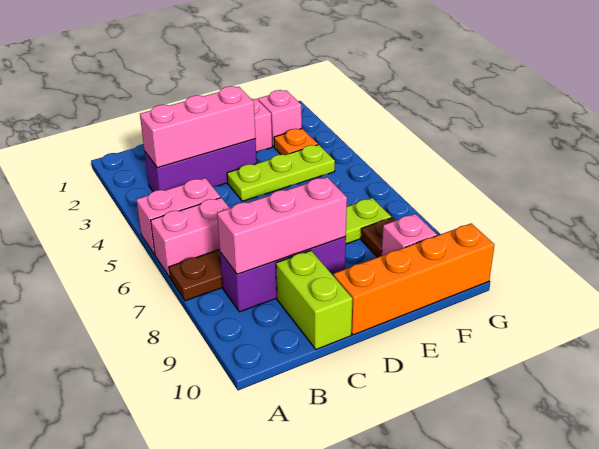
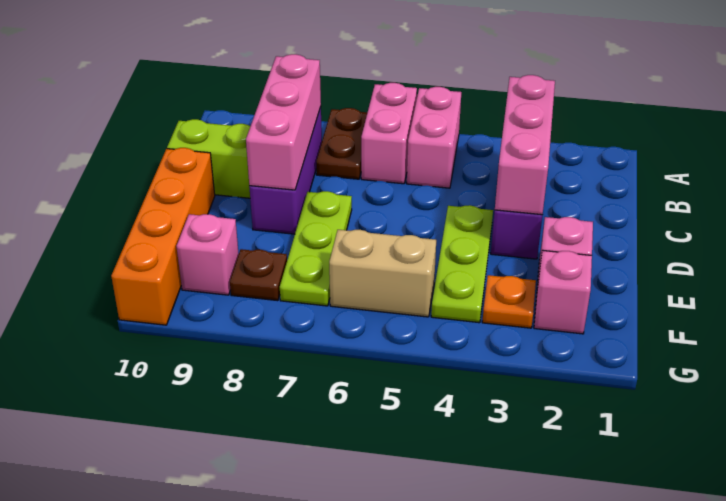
none -> tan brick F5:F6 level 1

